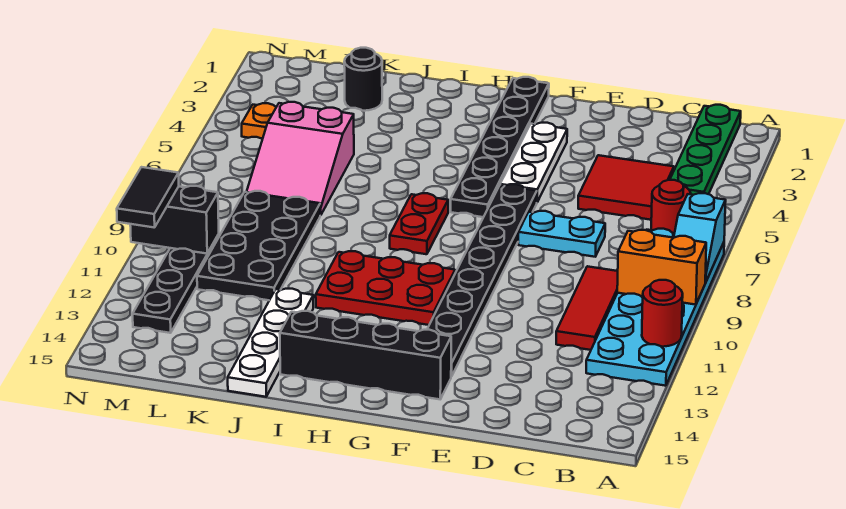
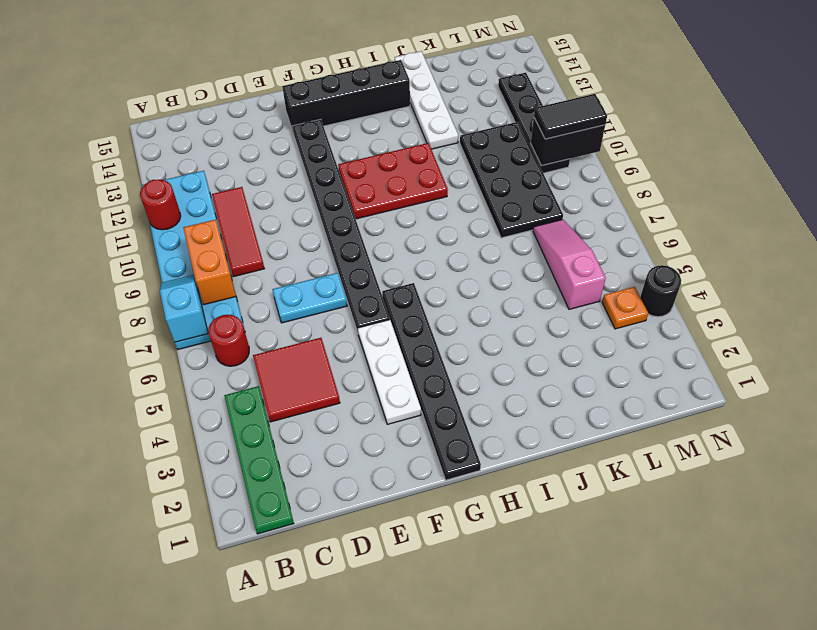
orange brick A9:B9 level 2 -> orange brick B8:B9 level 2
red plate H7:H8 level 1 -> none
black round brick K2 level 1 -> black round brick N4 level 1
pink slope K5:L7 level 1 top 5 -> pink slope L5:L7 level 1 top 5
black tile N10:N11 level 3 -> black tile M10:N10 level 3

